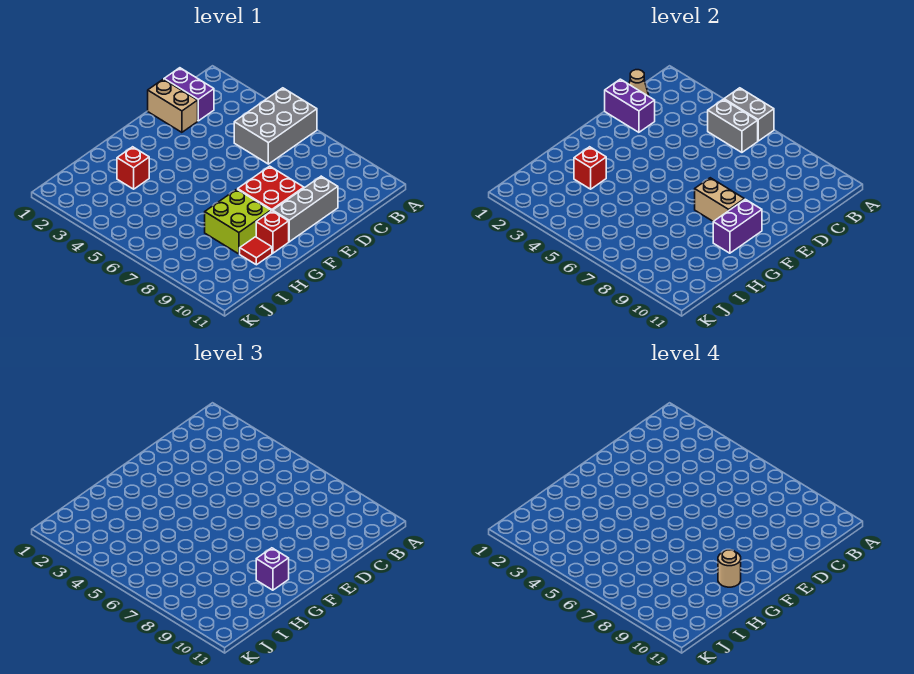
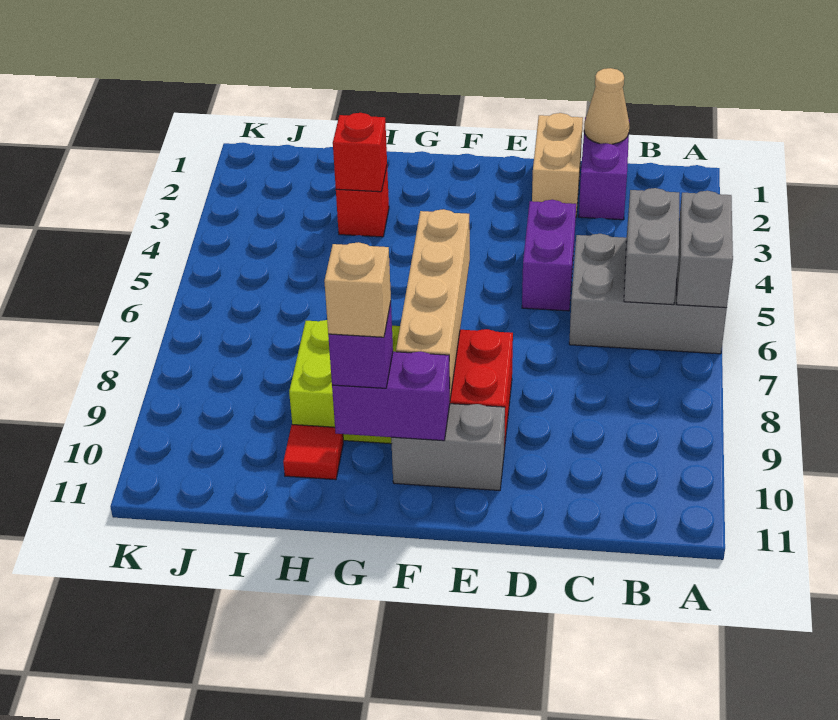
purple brick D1:D2 level 2 -> purple brick D4:D5 level 1
grey brick D10:F10 level 1 -> grey brick E10:F10 level 1
tan brick F8:F9 level 2 -> tan brick F6:F9 level 2
red brick G10 level 1 -> none
tan round brick G10 level 4 -> tan brick G10 level 4

